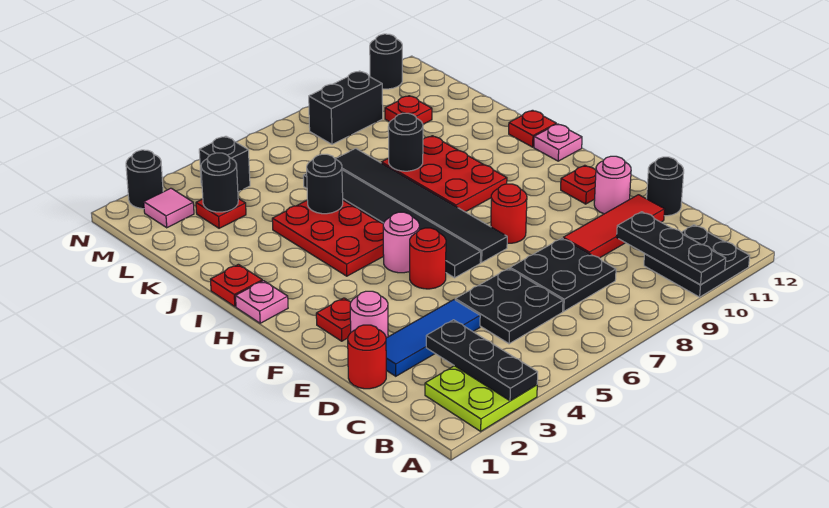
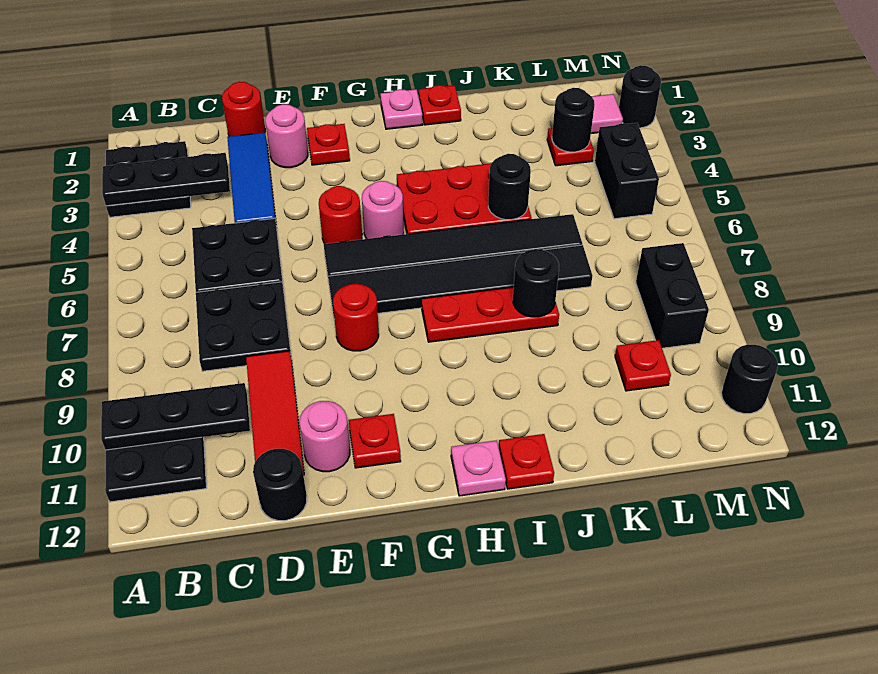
lime plate A2:B3 level 1 -> black plate A2:B3 level 1
red plate H8:J9 level 1 -> red plate H8:J8 level 1
black brick M4 level 1 -> black brick M4:M5 level 1

